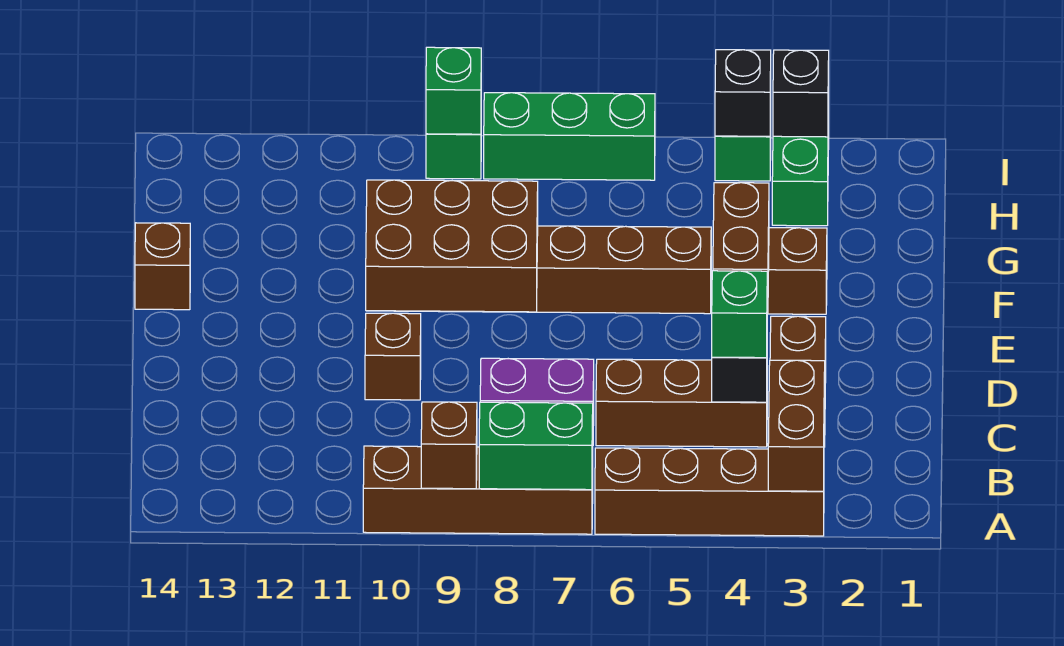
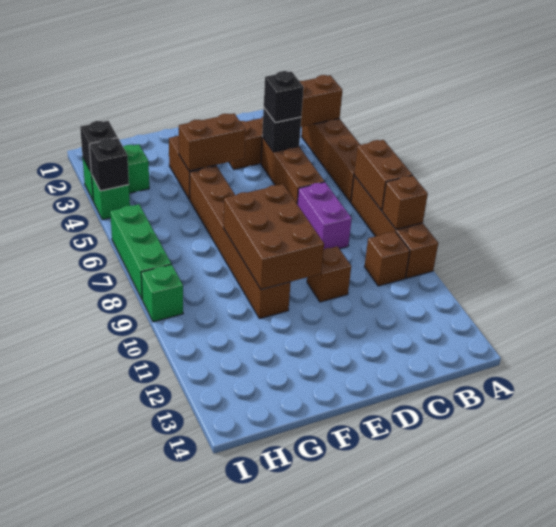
green brick A7:A8 level 2 -> brown brick A7:A8 level 2
green brick C4 level 3 -> black brick C4 level 3
brown brick F14 level 1 -> brown brick B10 level 1
green brick I9 level 2 -> none

